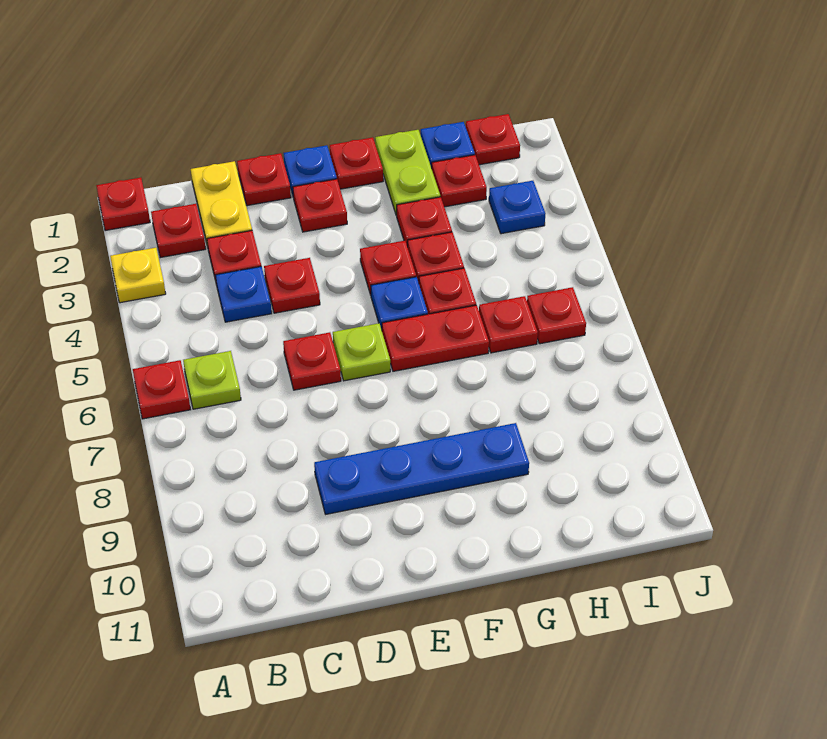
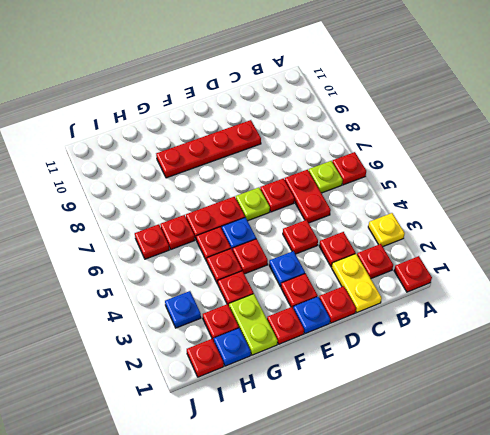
blue plate C4 level 1 -> blue plate E3 level 1
none -> red plate C5:C6 level 1
blue plate D9:G9 level 1 -> red plate D9:G9 level 1

